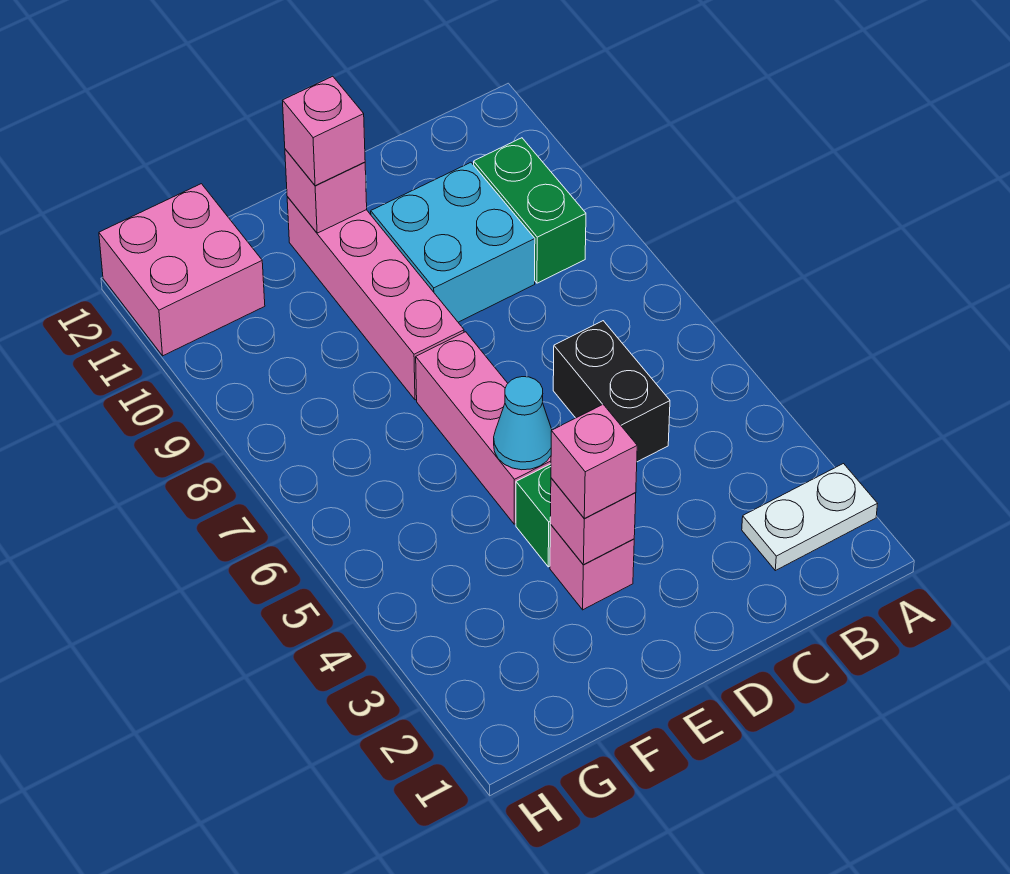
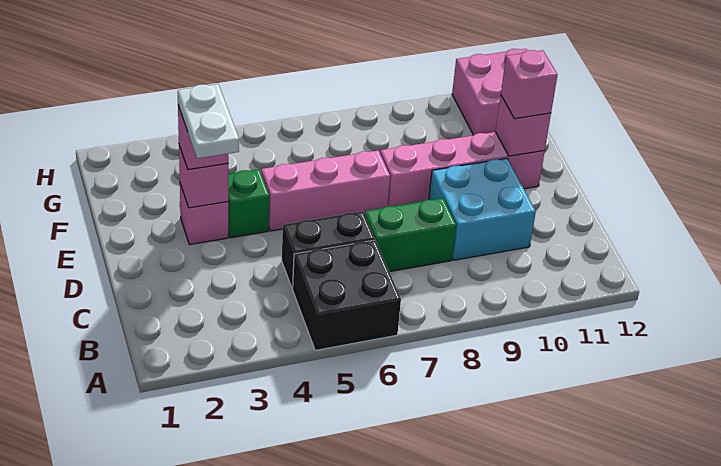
white plate A2:B2 level 1 -> white plate D3:E3 level 4
none -> black brick A5:B6 level 1
green brick B9:B10 level 1 -> green brick C7:C8 level 1
cyan cone E5 level 2 -> none

